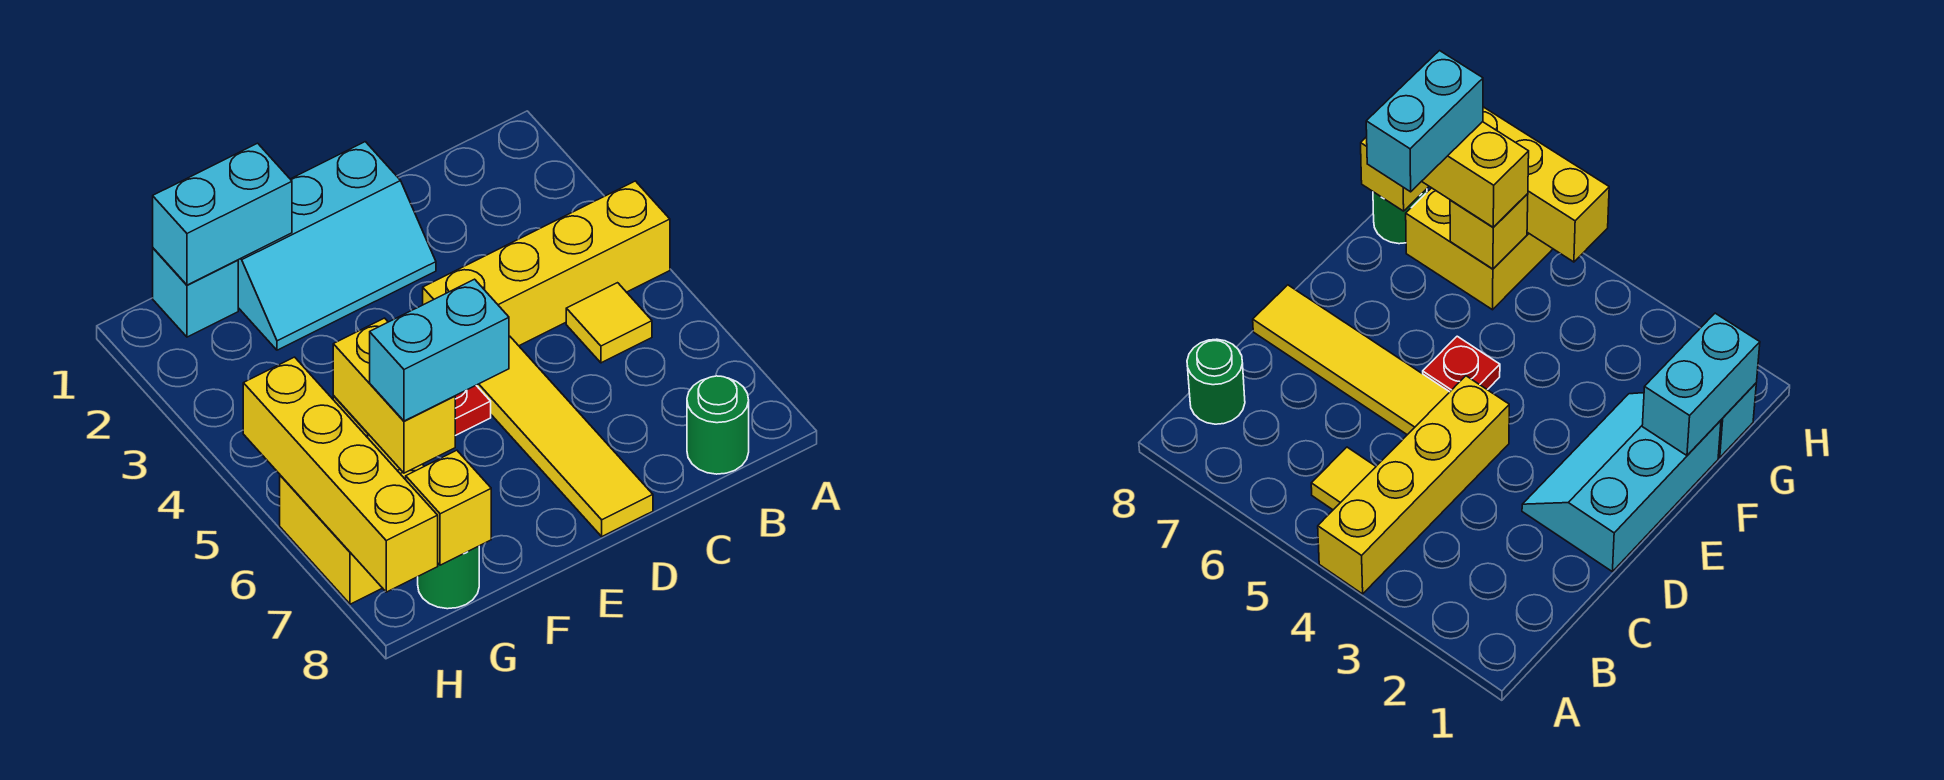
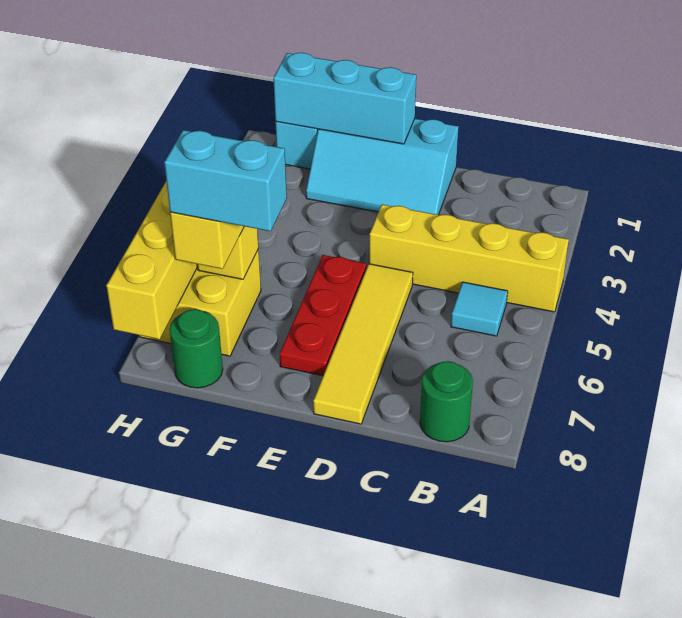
yellow tile B5 level 1 -> cyan tile B5 level 1
red plate E5 level 1 -> red plate E5:E7 level 1
cyan brick F1:G1 level 2 -> cyan brick E1:G1 level 2
yellow brick G8 level 2 -> none

